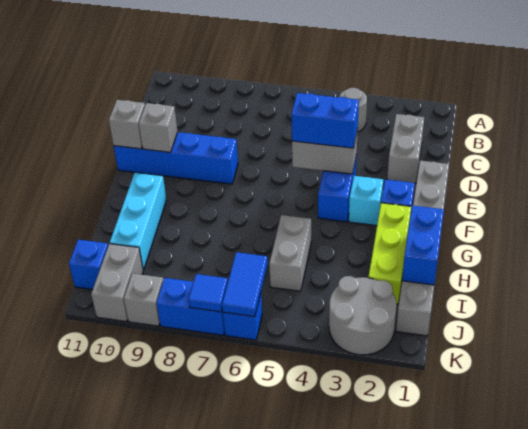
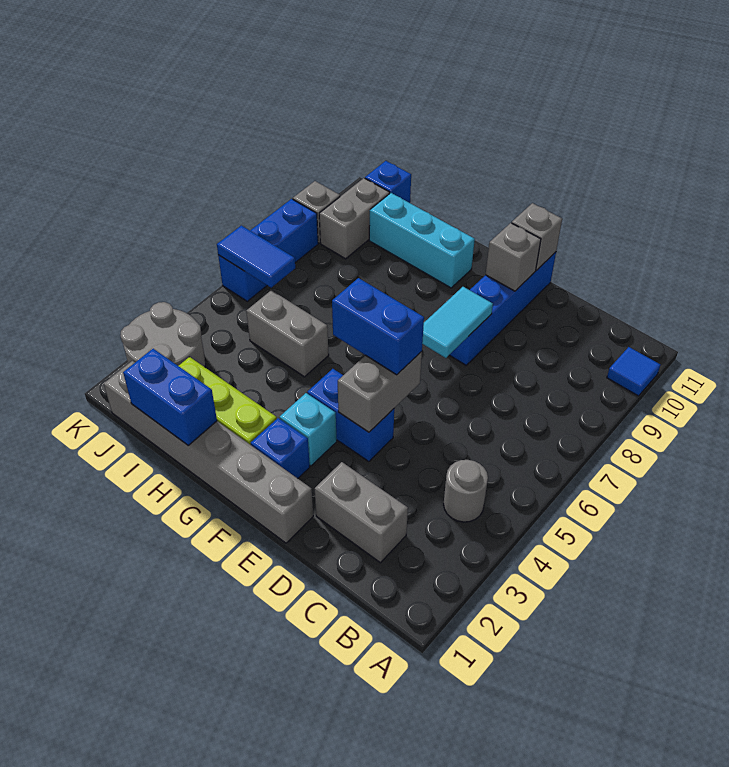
blue brick E4:E5 level 3 -> blue brick E5:F5 level 3
none -> cyan tile E7:E8 level 2
grey brick J10:K10 level 1 -> grey brick J9:J10 level 1
blue tile K7 level 2 -> blue tile A10 level 1

